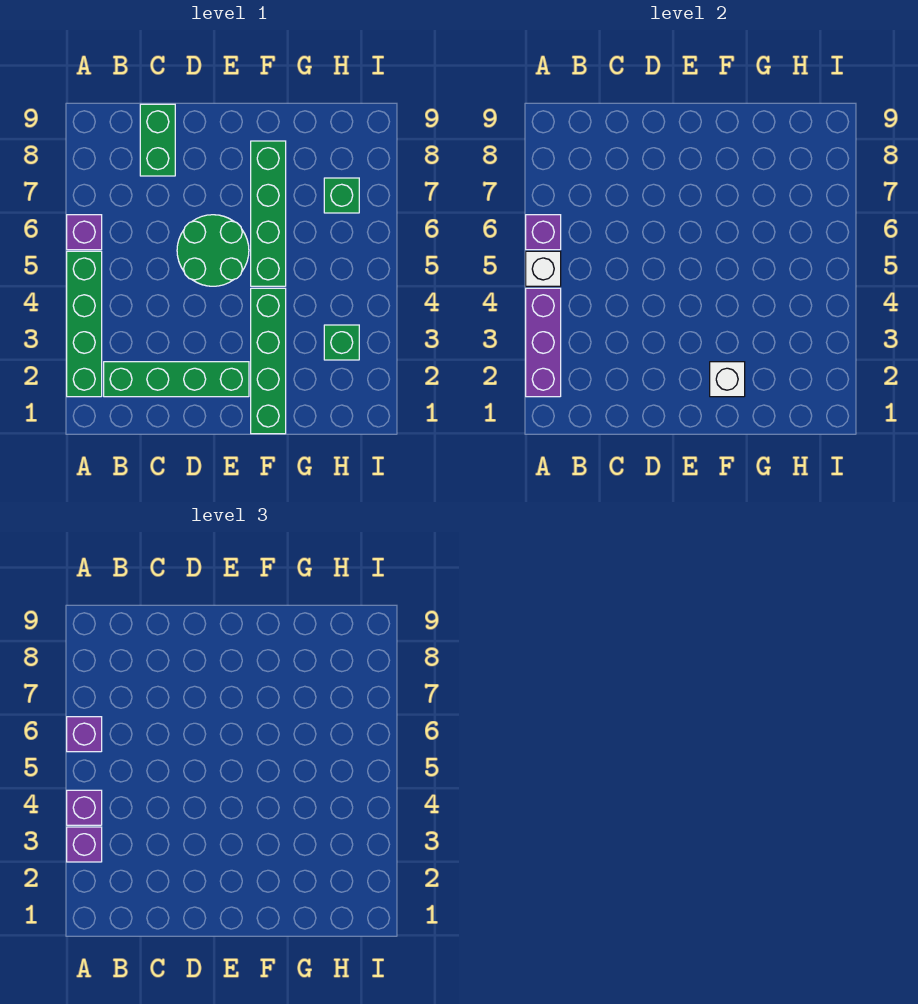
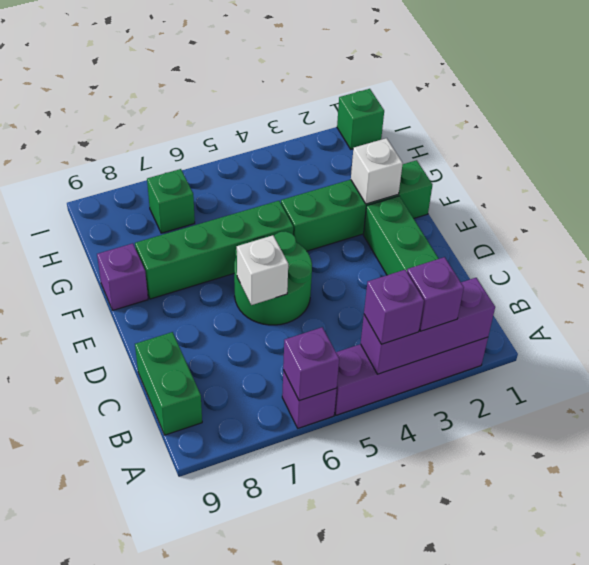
green brick A2:A5 level 1 -> purple brick A2:A5 level 1
white brick A5 level 2 -> white brick D6 level 2
purple brick A6 level 3 -> purple brick F9 level 1
green brick C8:C9 level 1 -> green brick B9:C9 level 1
green brick H3 level 1 -> green brick I1 level 1

